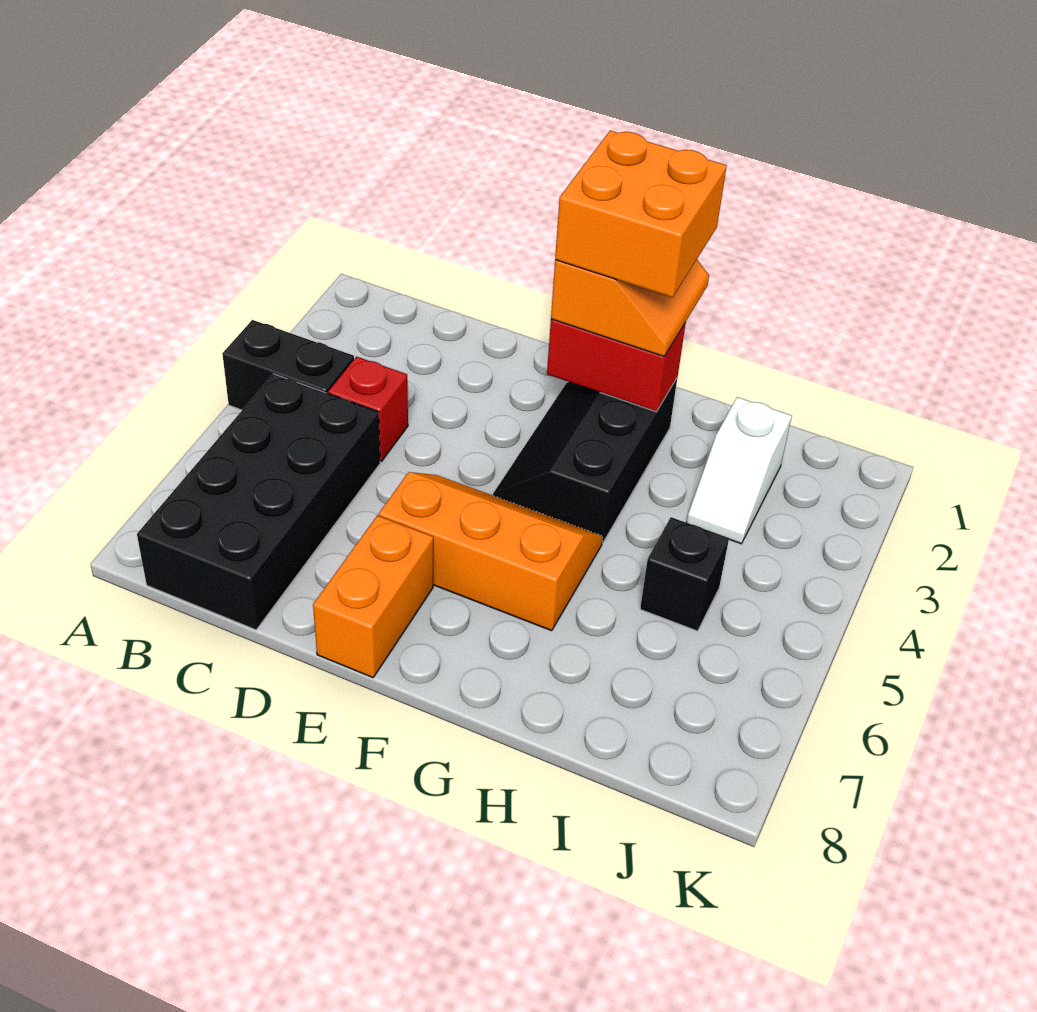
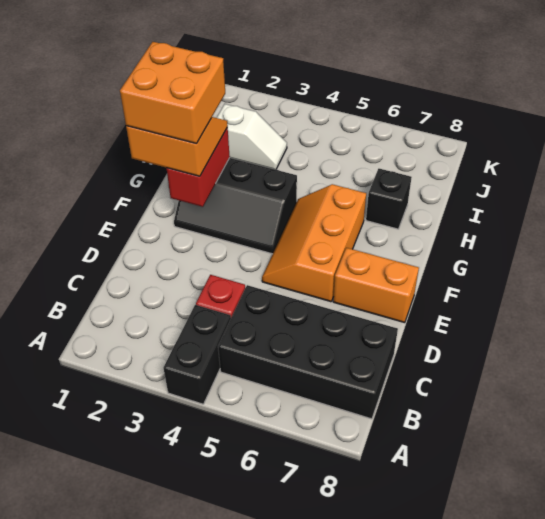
black brick I5 level 1 -> black brick H7 level 1

